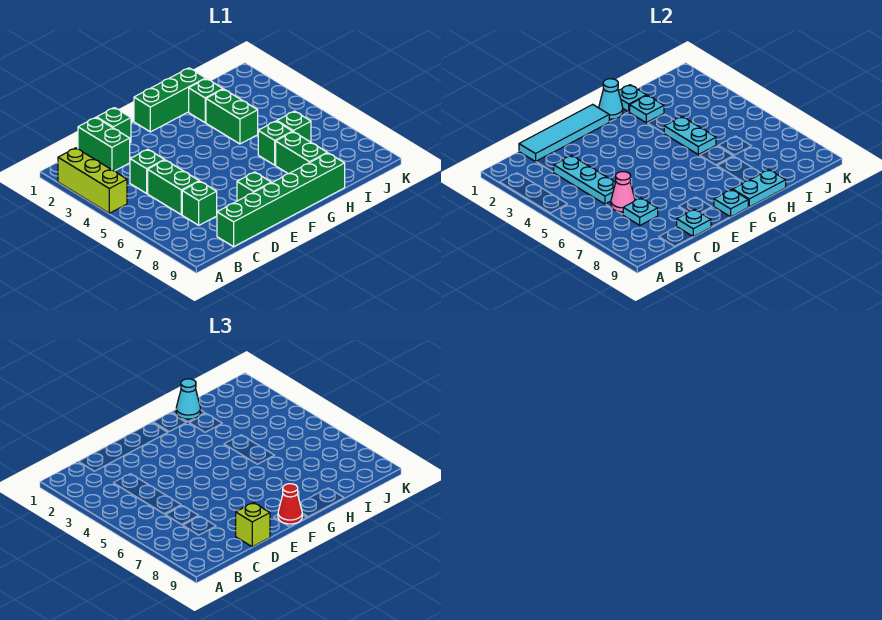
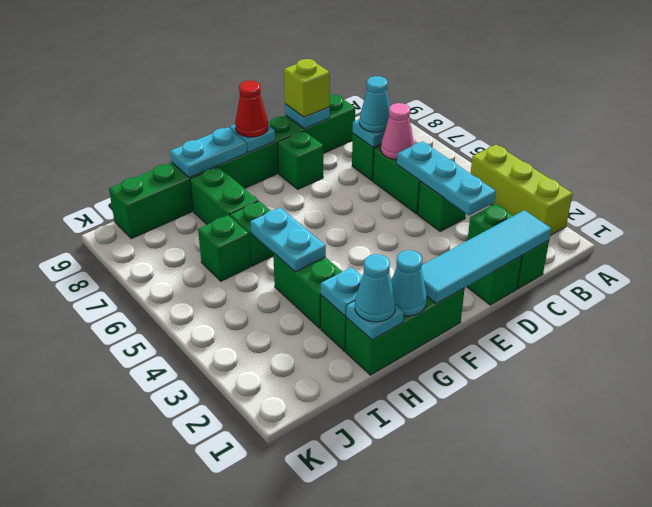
none -> cyan cone C7 level 3
green brick C9:H9 level 1 -> green brick C9:J9 level 1

